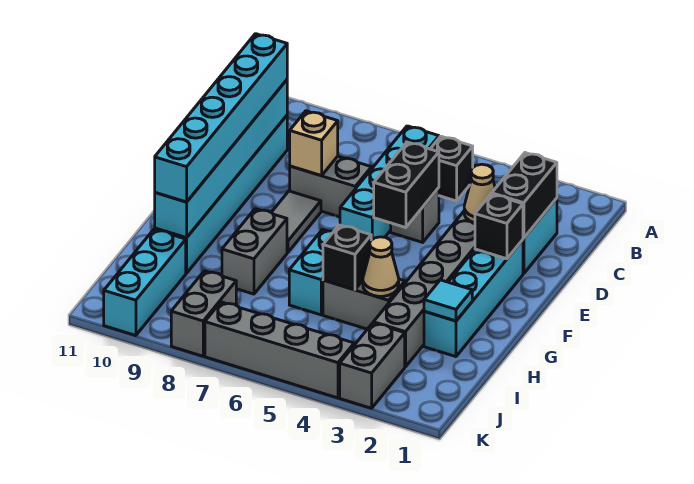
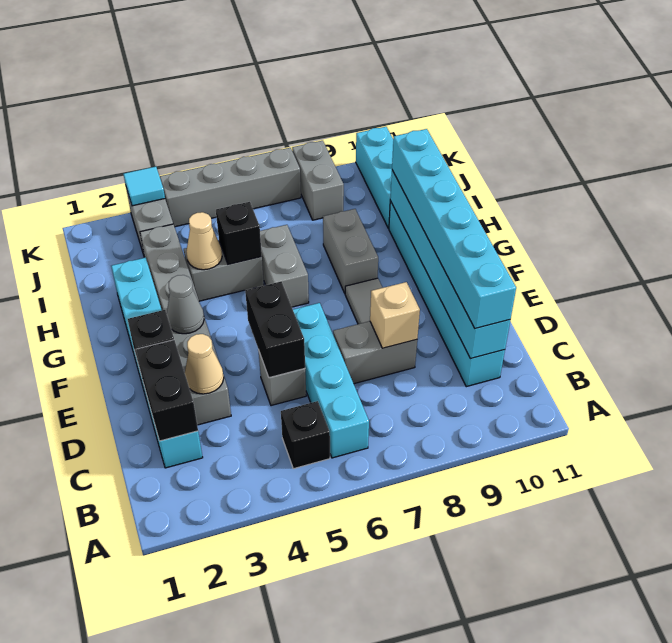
none -> grey cone F3 level 2
cyan brick G6:H6 level 1 -> grey brick G6:H6 level 1
cyan tile H2 level 2 -> cyan tile K3 level 2

